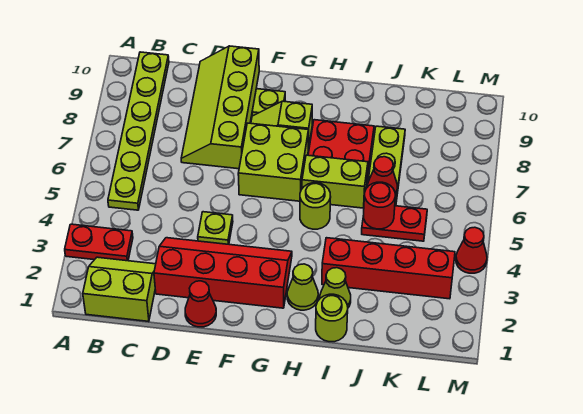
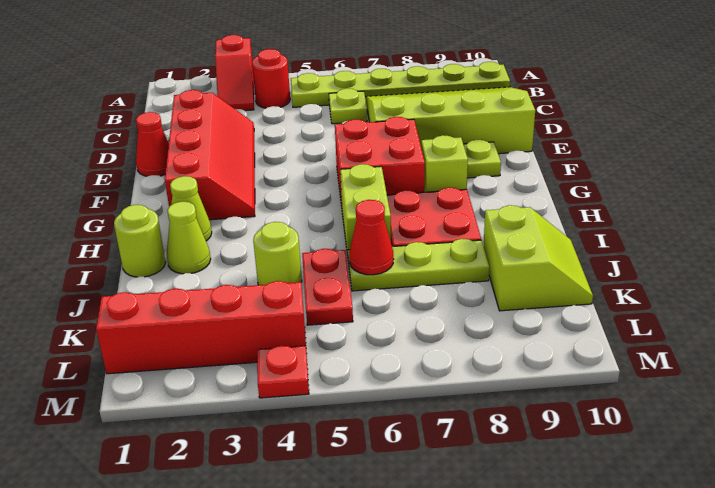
red plate A3:B3 level 1 -> red slope A3:B3 level 1 top A
lime slope B1:C2 level 1 top 1 -> lime slope J9:K10 level 1 top 9
lime slope D7:E10 level 1 top E -> lime slope C7:E10 level 1 top E
lime plate E4 level 1 -> lime plate C6 level 1
lime brick F6:G7 level 1 -> red brick F6:G7 level 1
lime round brick H5 level 1 -> lime round brick J4 level 1
red brick I3:L3 level 1 -> red brick L1:L4 level 1
red round brick J5 level 2 -> red round brick B4 level 1
red cone M4 level 1 -> red plate M4 level 1

